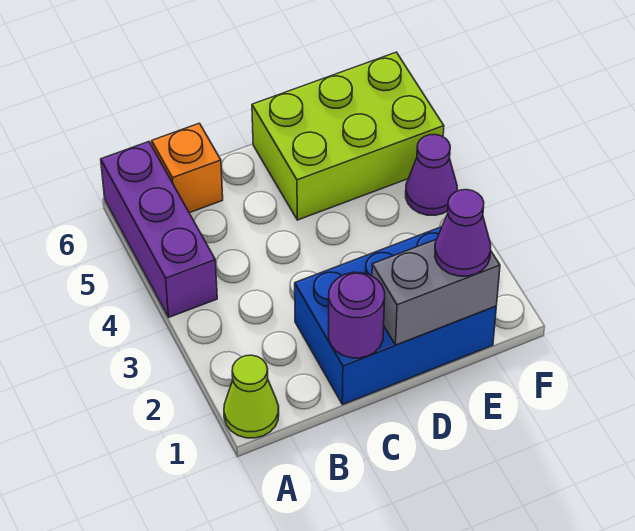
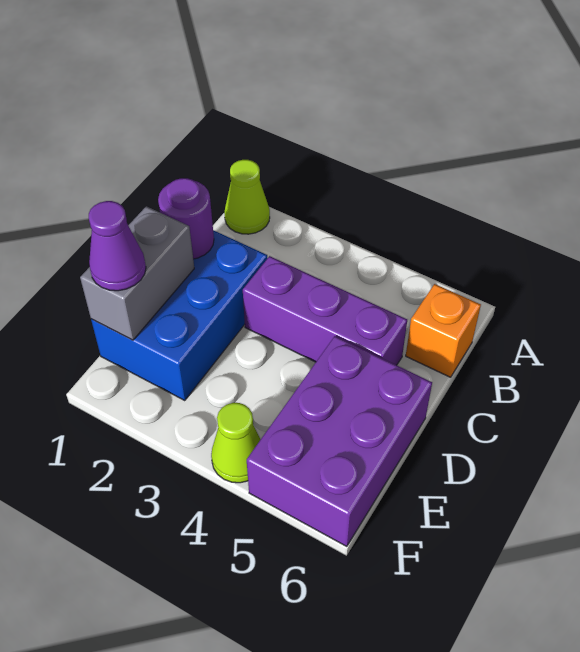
purple brick A4:A6 level 1 -> purple brick C3:C5 level 1
lime brick D5:F6 level 1 -> purple brick D5:F6 level 1
purple cone F4 level 1 -> lime cone F4 level 1

